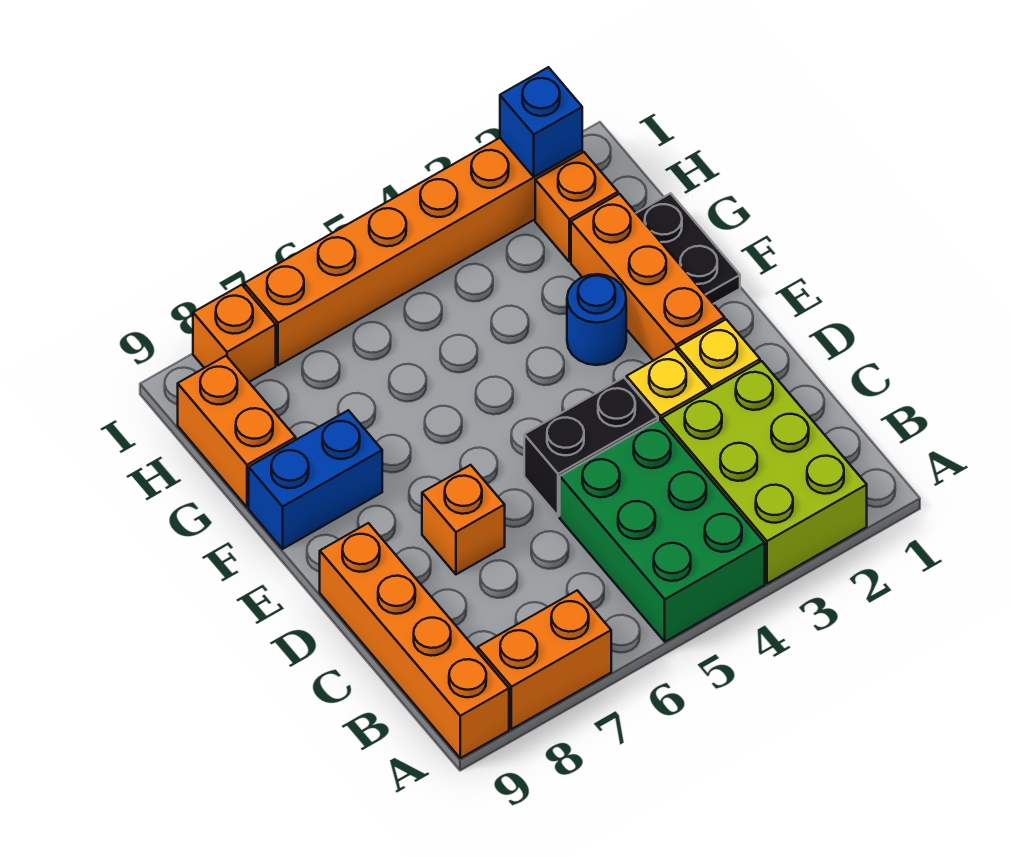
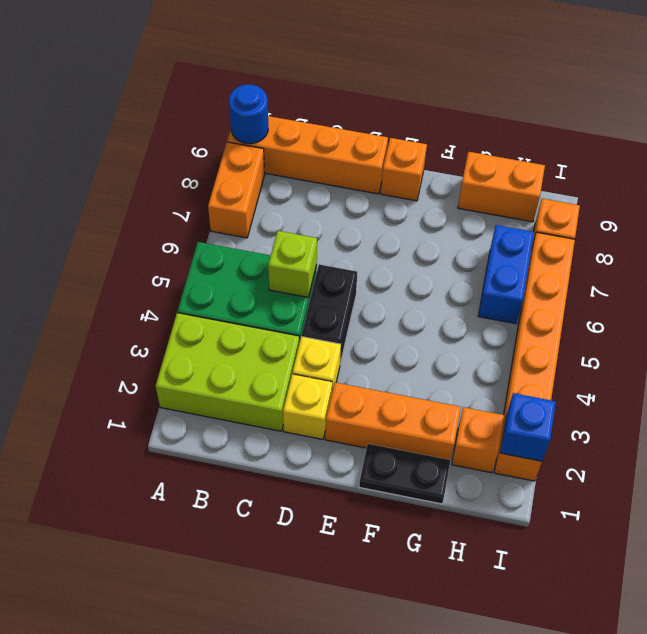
none -> lime brick C5 level 2
orange brick D7 level 1 -> orange brick E9 level 1
blue round brick F3 level 1 -> blue round brick A9 level 2
blue brick F8:F9 level 1 -> blue brick H6:H7 level 1

